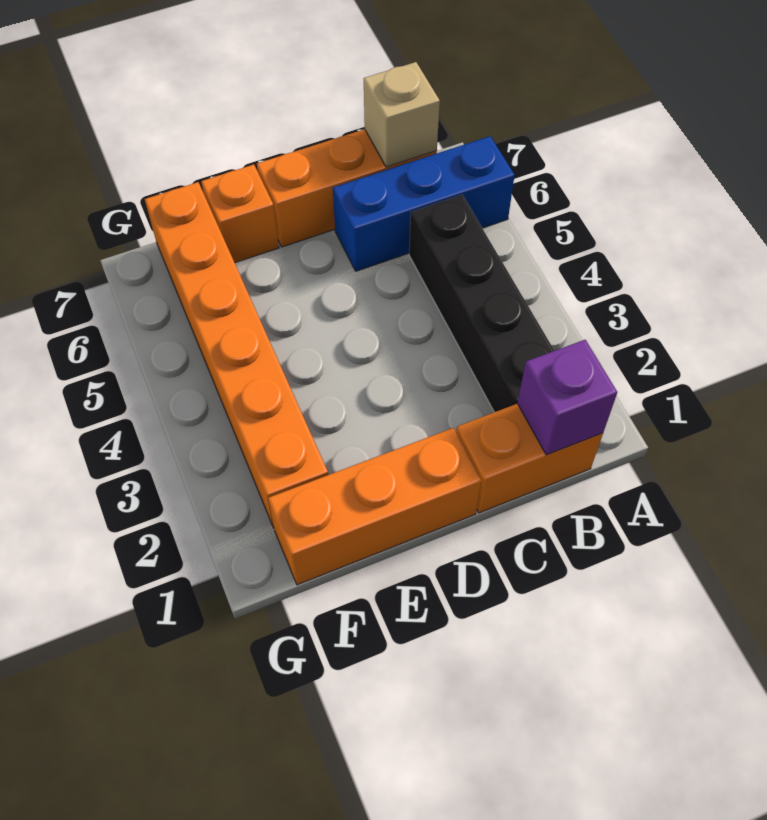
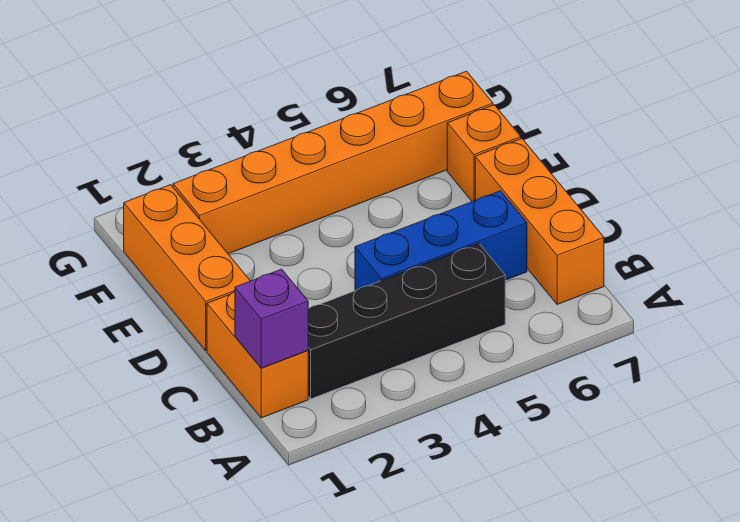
blue brick A6:C6 level 1 -> blue brick C4:C6 level 1
tan brick B7 level 2 -> none

